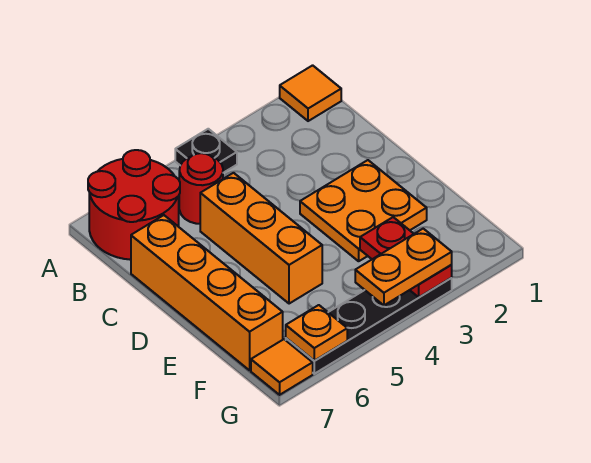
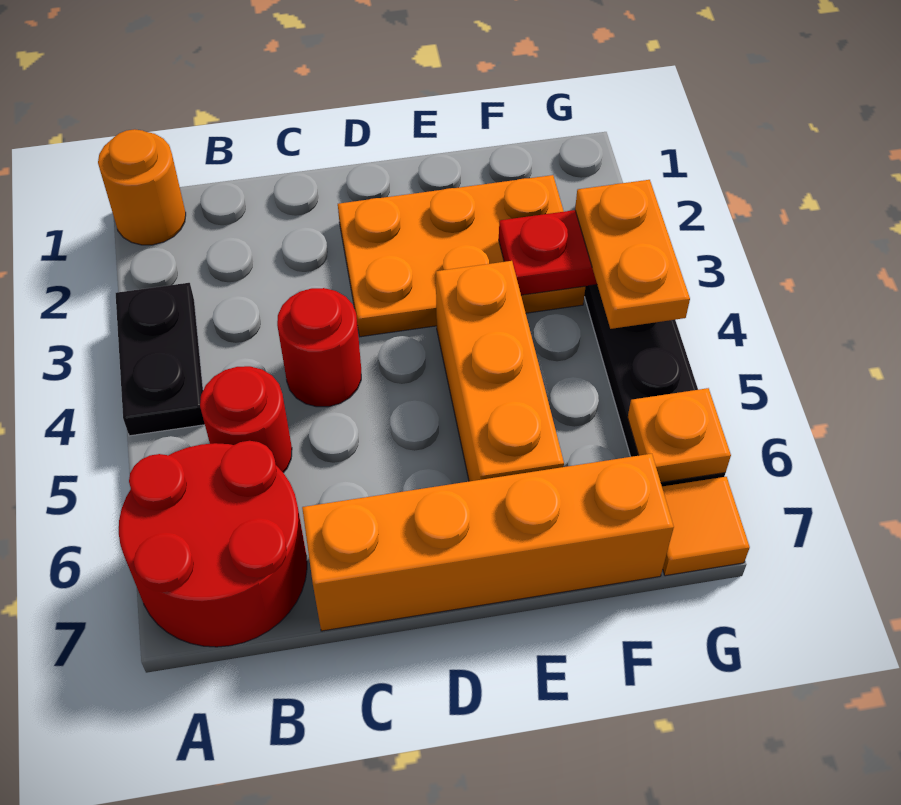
orange tile A1 level 1 -> orange round brick A1 level 1
black plate A4 level 1 -> black plate A3:A4 level 1
none -> red round brick C4 level 1
orange brick C5:E5 level 1 -> orange brick E4:E6 level 1
orange plate D2:E3 level 1 -> orange plate D2:F3 level 1

